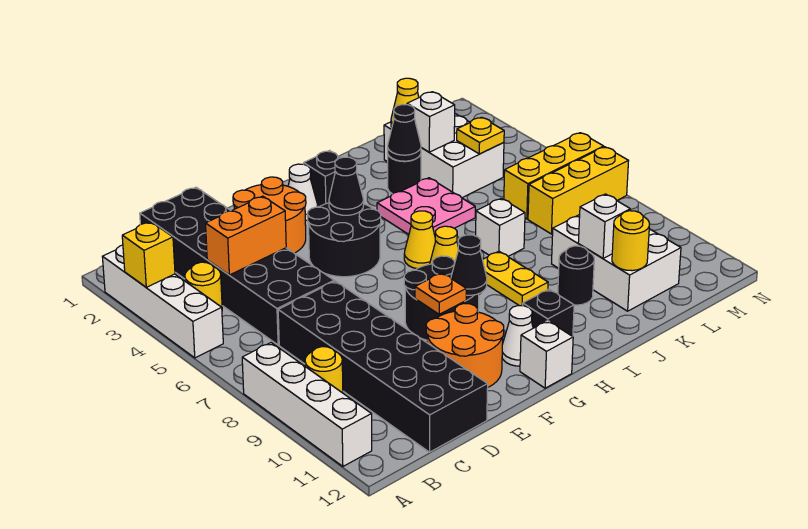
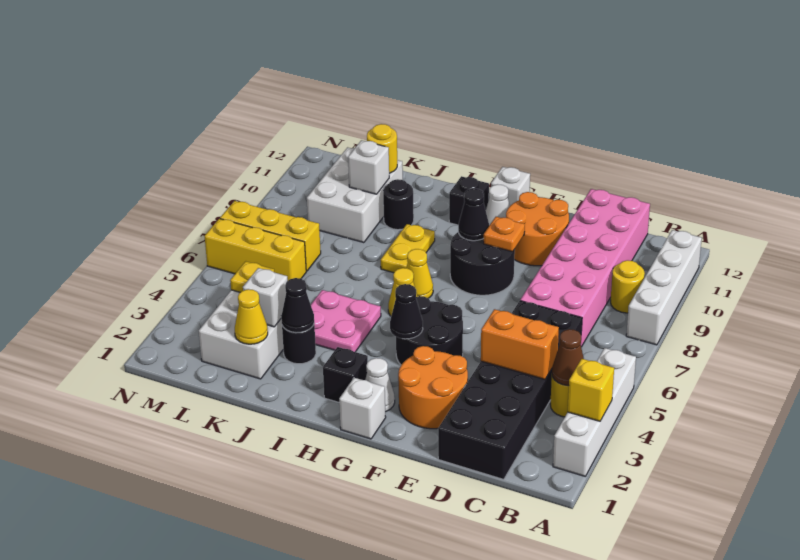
none -> brown cone B4 level 2
black brick C7:D12 level 1 -> pink brick C7:D12 level 1
white brick J7 level 1 -> white brick G1 level 1

